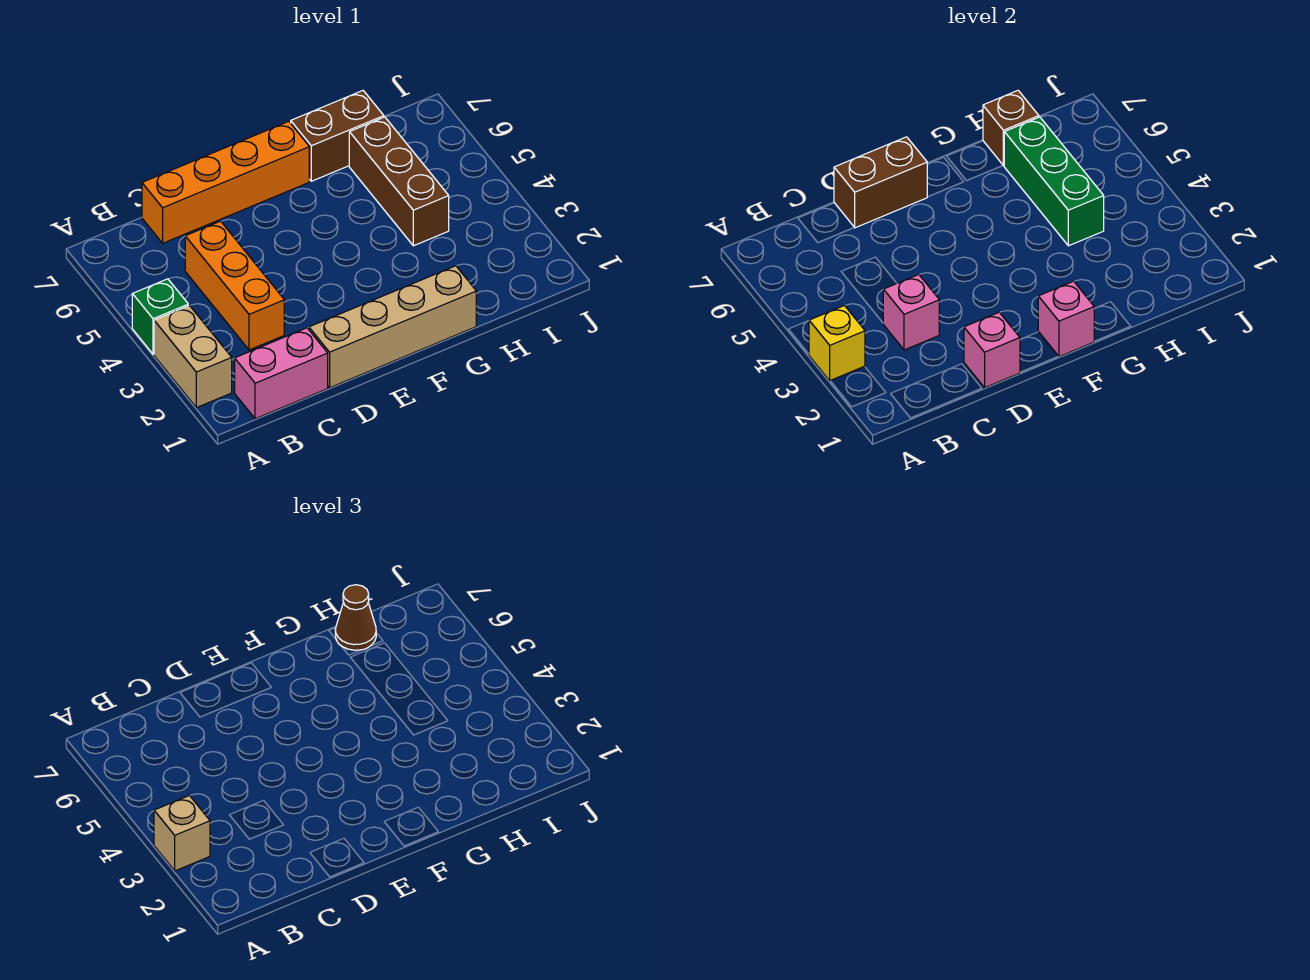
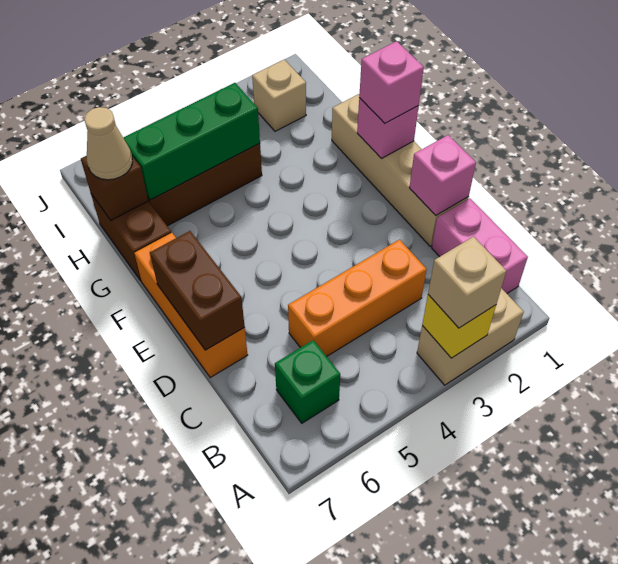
green brick A4 level 1 -> green brick B6 level 1
pink brick C3 level 2 -> pink brick F1 level 3
orange brick C7:F7 level 1 -> orange brick D7:F7 level 1
brown cone H7 level 3 -> tan cone H7 level 3
none -> tan brick I2 level 1

